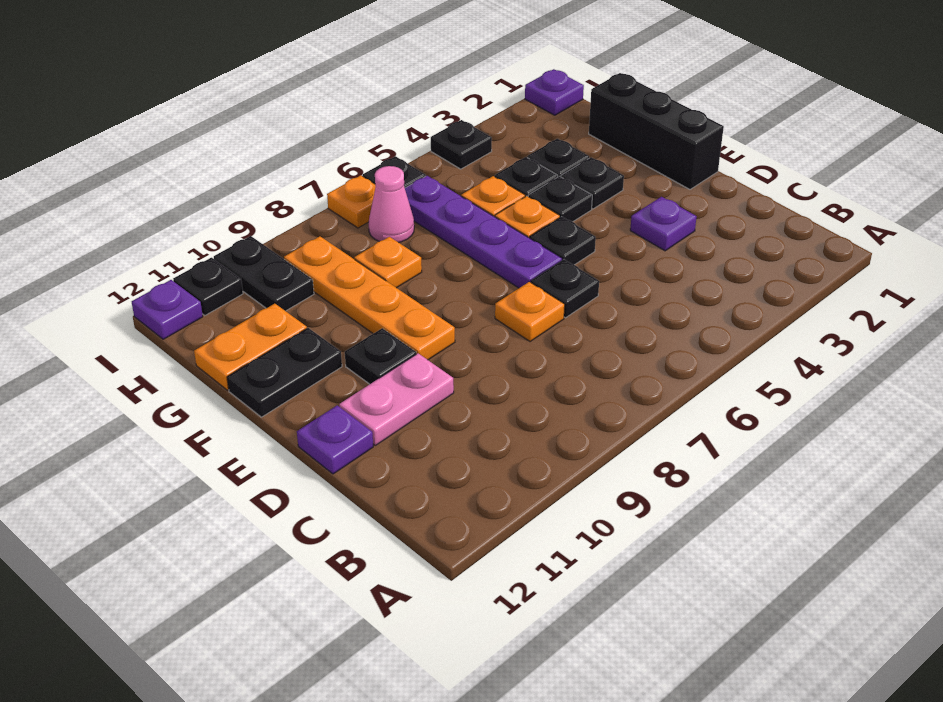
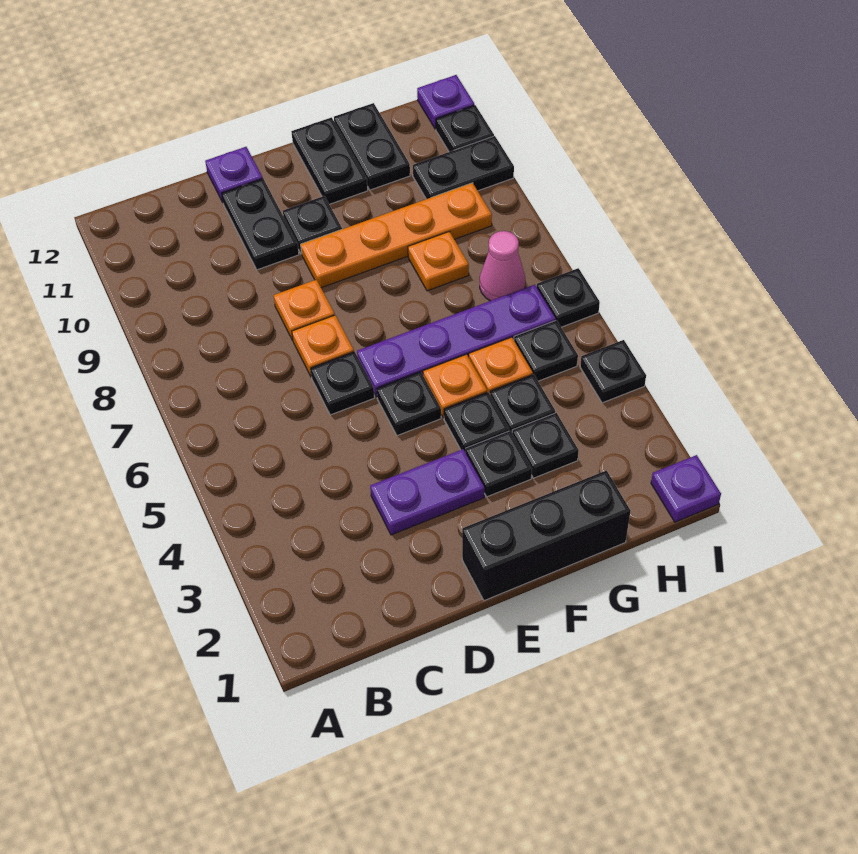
purple plate D3 level 1 -> purple plate D3:E3 level 1
pink plate D10:D11 level 1 -> black plate D10:D11 level 1
orange plate G11:G12 level 1 -> black plate G11:G12 level 1
none -> black plate H5 level 1
orange plate I7 level 1 -> orange plate D8 level 1

